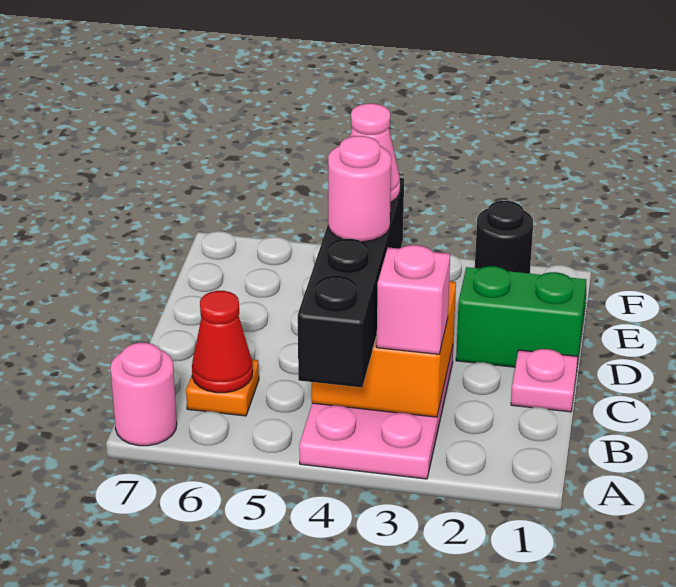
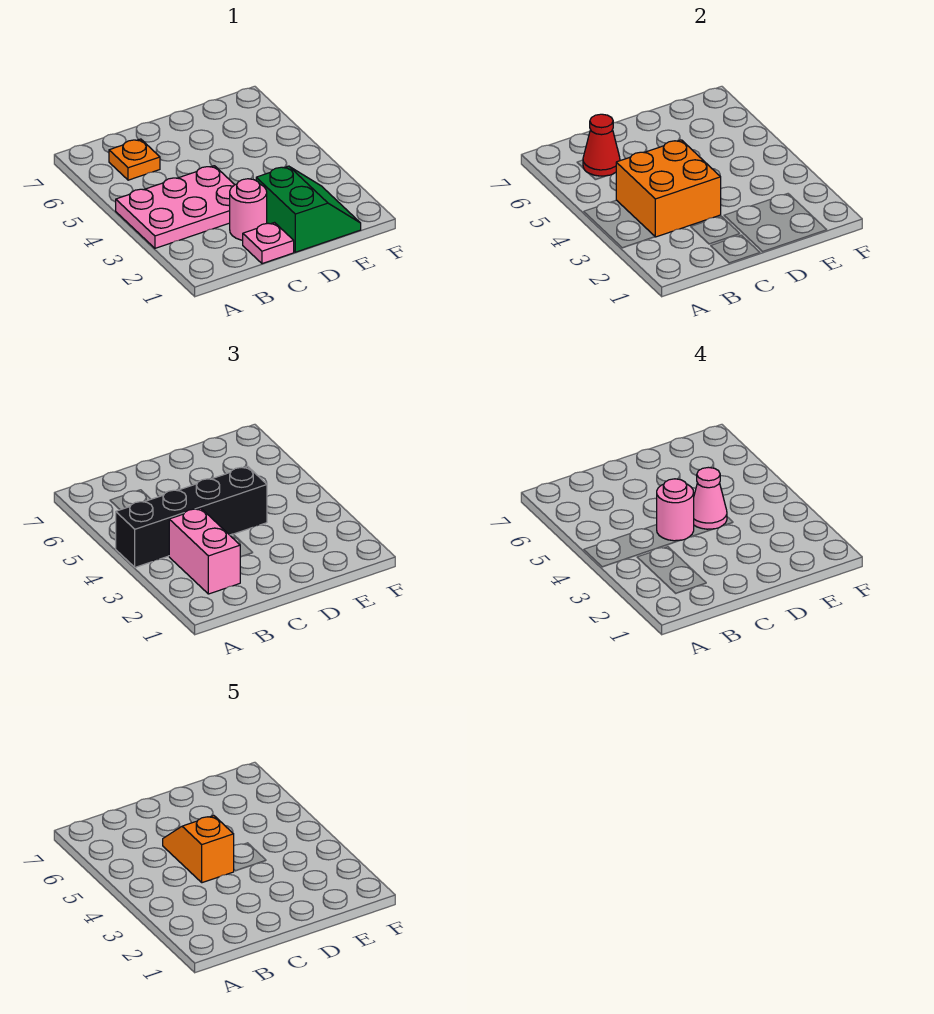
pink round brick A7 level 1 -> pink round brick C2 level 1
pink brick B3 level 3 -> pink brick B2:B3 level 3
none -> orange slope C4:C5 level 5 top 4
black round brick F2 level 1 -> none

